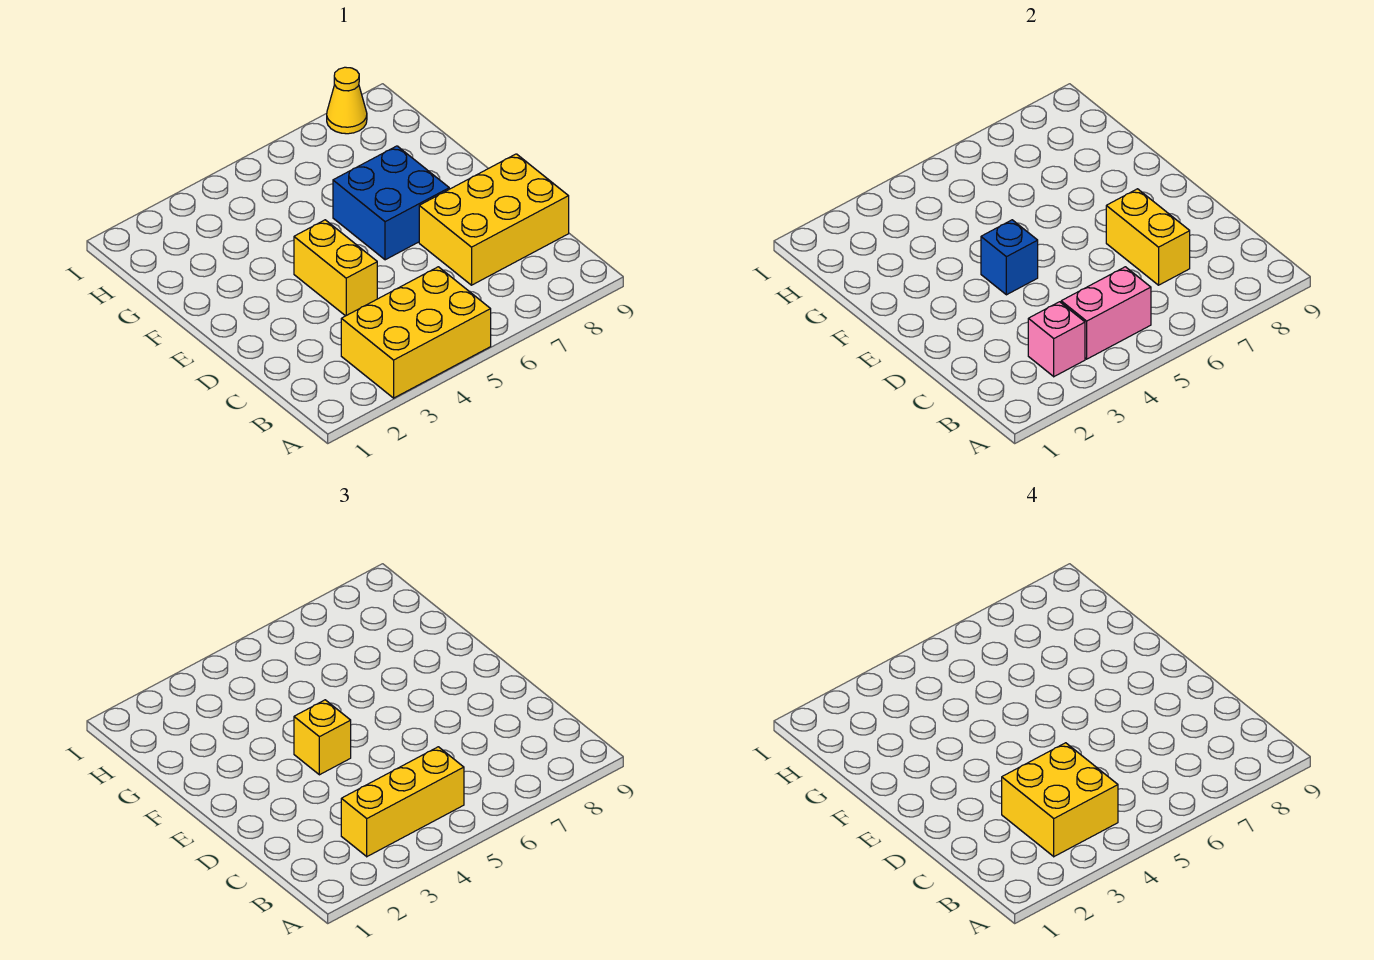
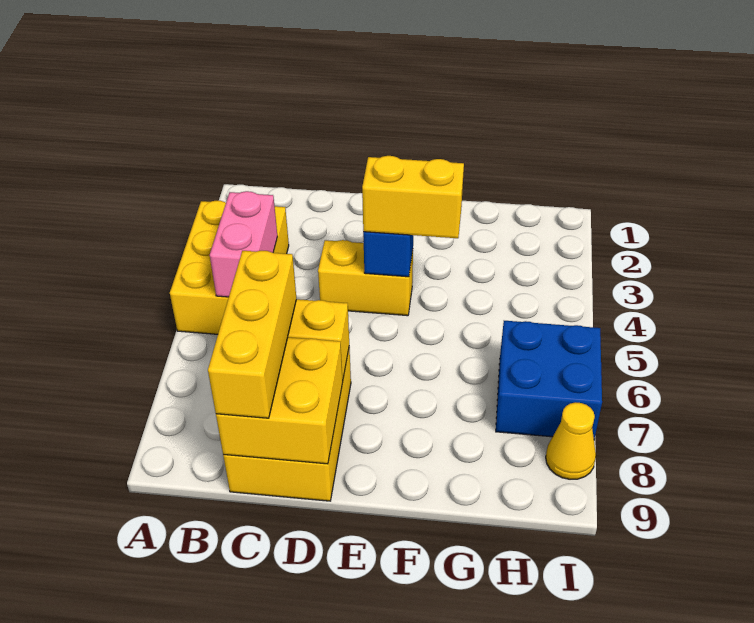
pink brick B3 level 2 -> none
yellow brick B3:B5 level 3 -> yellow brick C7:C9 level 3
yellow brick B3:C4 level 4 -> yellow brick C8:D9 level 2
yellow brick E4 level 3 -> yellow brick E4:F4 level 3
blue brick E6:F7 level 1 -> blue brick H6:I7 level 1

